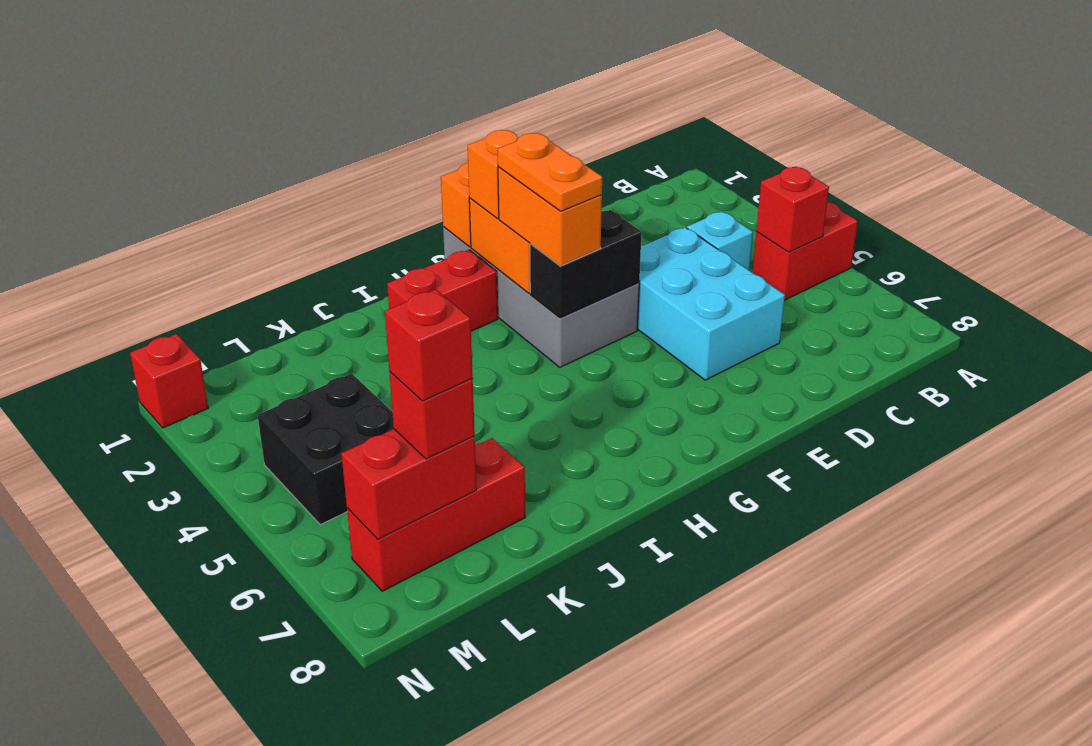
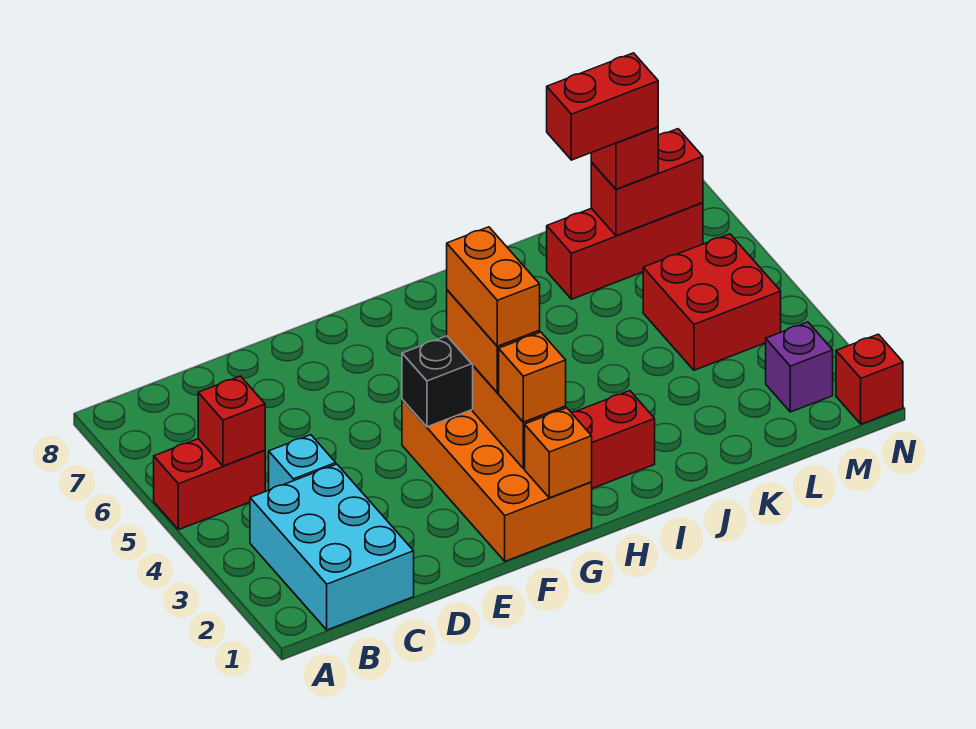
cyan brick D4:E6 level 1 -> cyan brick B1:C3 level 1
grey brick F1:G4 level 1 -> orange brick F1:G4 level 1
orange plate G3:G4 level 4 -> orange brick G3:G4 level 4
black brick L4:M5 level 1 -> red brick L4:M5 level 1
red brick L7 level 4 -> red brick K7:L7 level 4
none -> purple brick M2 level 1

